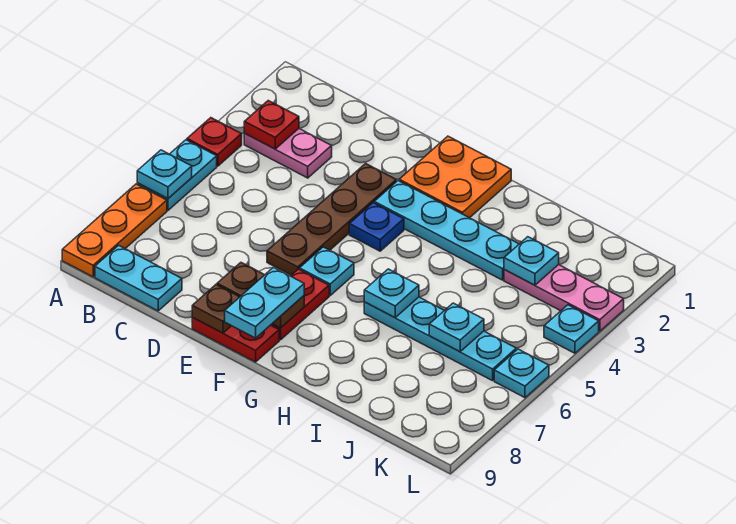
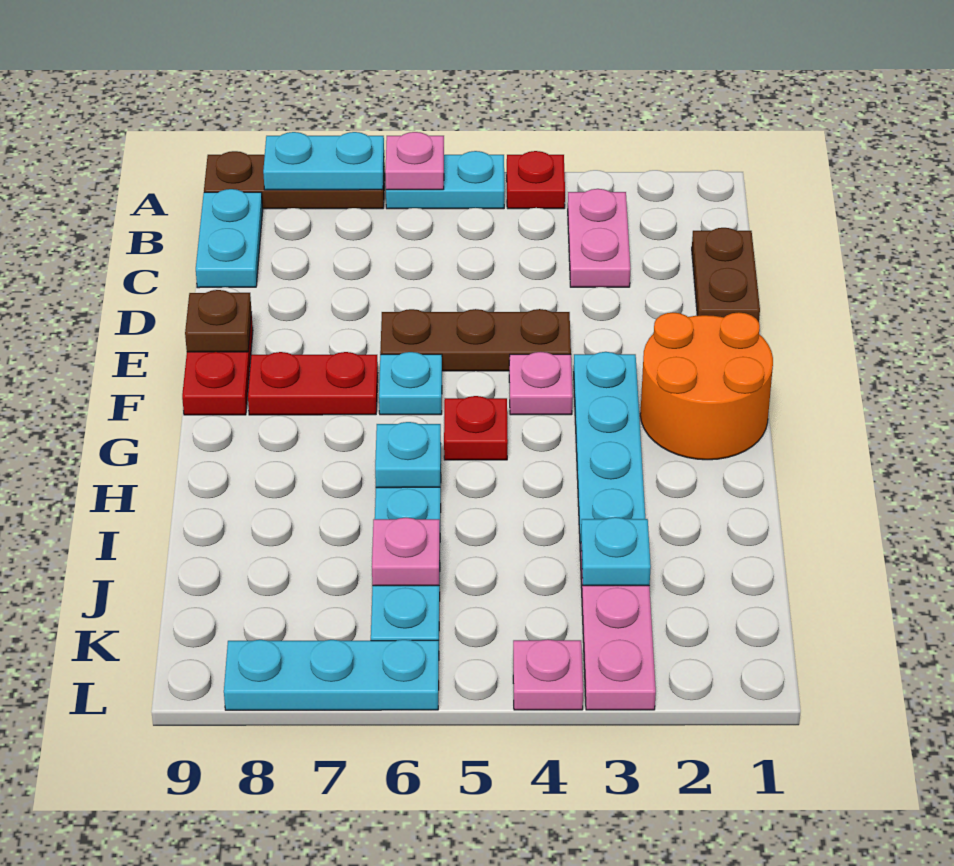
cyan plate A6 level 2 -> pink plate A6 level 2
orange plate A7:A9 level 1 -> brown plate A7:A9 level 1
red plate B3 level 2 -> red plate G5 level 1
brown plate E3:E6 level 1 -> brown plate E4:E6 level 1
brown plate E8:F8 level 2 -> brown plate C1:D1 level 1
orange plate F1:G2 level 1 -> orange round brick F1:G2 level 1
blue plate F4 level 1 -> pink plate F4 level 1
cyan plate F8:F9 level 3 -> cyan plate A7:A8 level 2
cyan plate J6 level 2 -> pink plate J6 level 2
cyan plate L4 level 1 -> pink plate L4 level 1
cyan plate L6 level 1 -> cyan plate L6:L8 level 1

